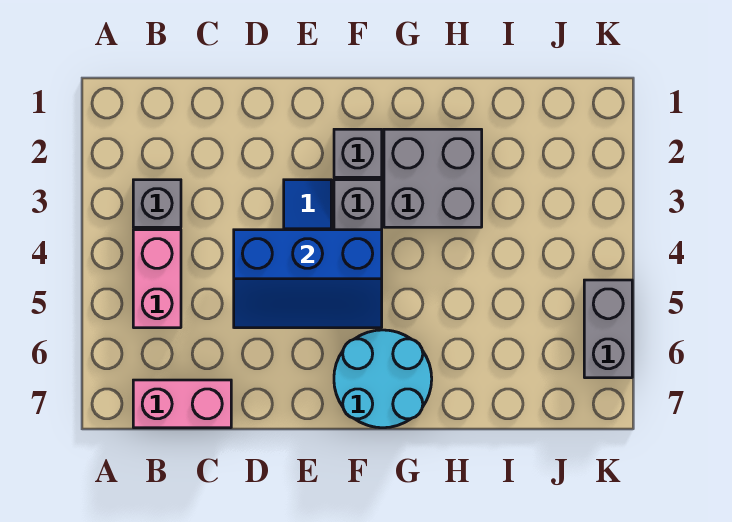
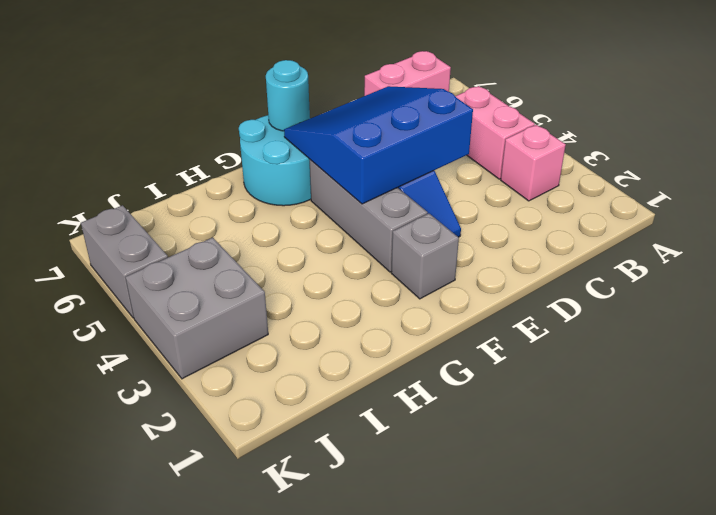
grey brick B3 level 1 -> pink brick B3 level 1
blue slope D4:F5 level 2 top 4 -> blue slope D4:F6 level 2 top 4
none -> cyan round brick F7 level 2
grey brick G2:H3 level 1 -> grey brick J3:K4 level 1

